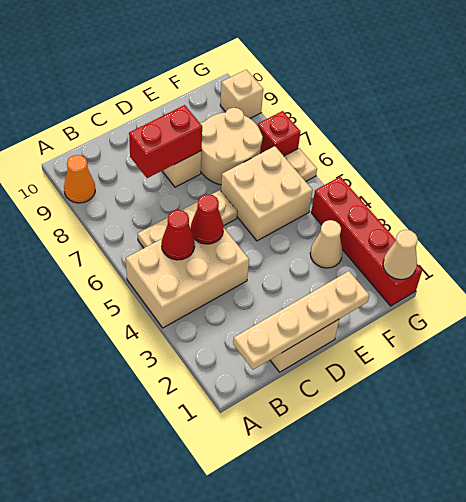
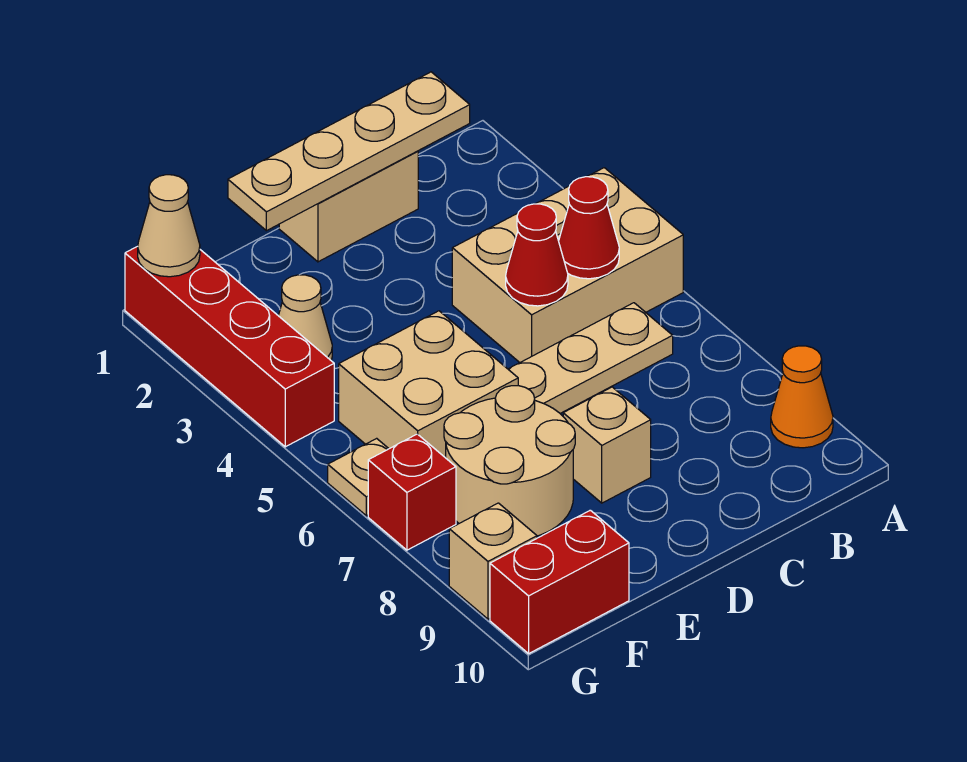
red brick C8:D8 level 2 -> red brick F10:G10 level 1

